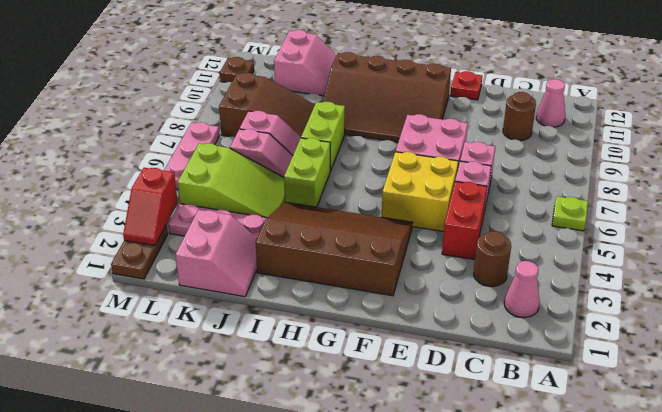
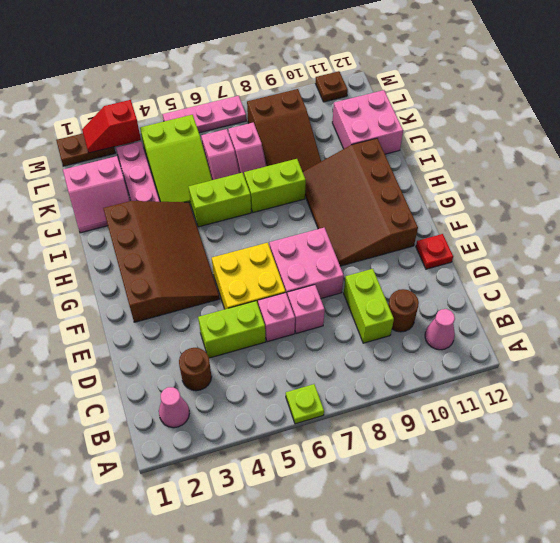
none -> lime brick C9:D9 level 1
red brick D4:D5 level 1 -> lime brick D4:D5 level 1
pink slope J11:K12 level 1 top K -> pink brick J11:K12 level 1

